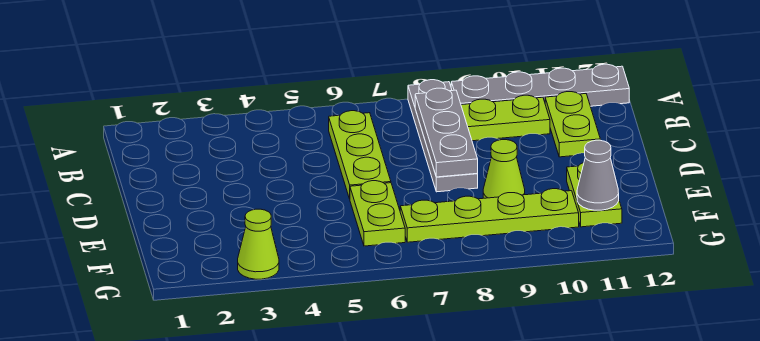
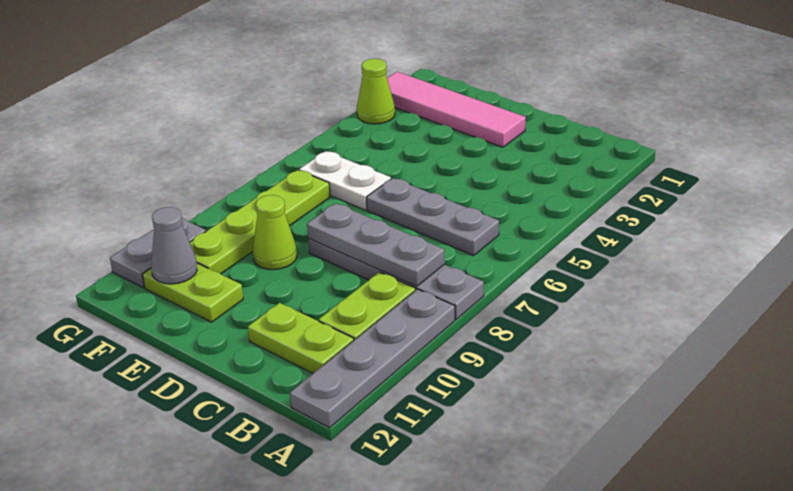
lime plate B6:D6 level 1 -> grey plate B6:D6 level 1
none -> pink tile D2:G2 level 1
lime plate E6:F6 level 1 -> white plate E6:F6 level 1
none -> grey plate G10:G11 level 1

